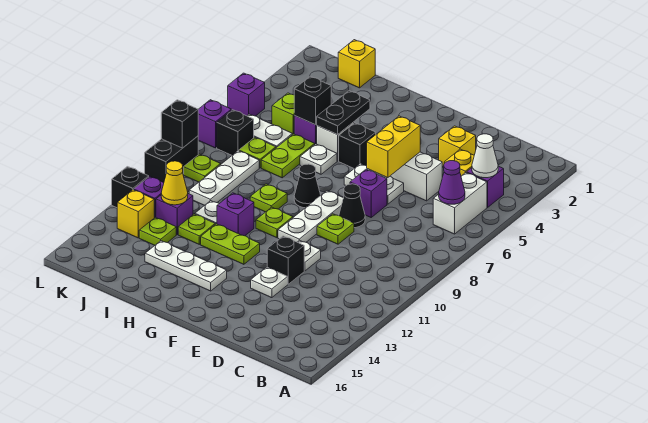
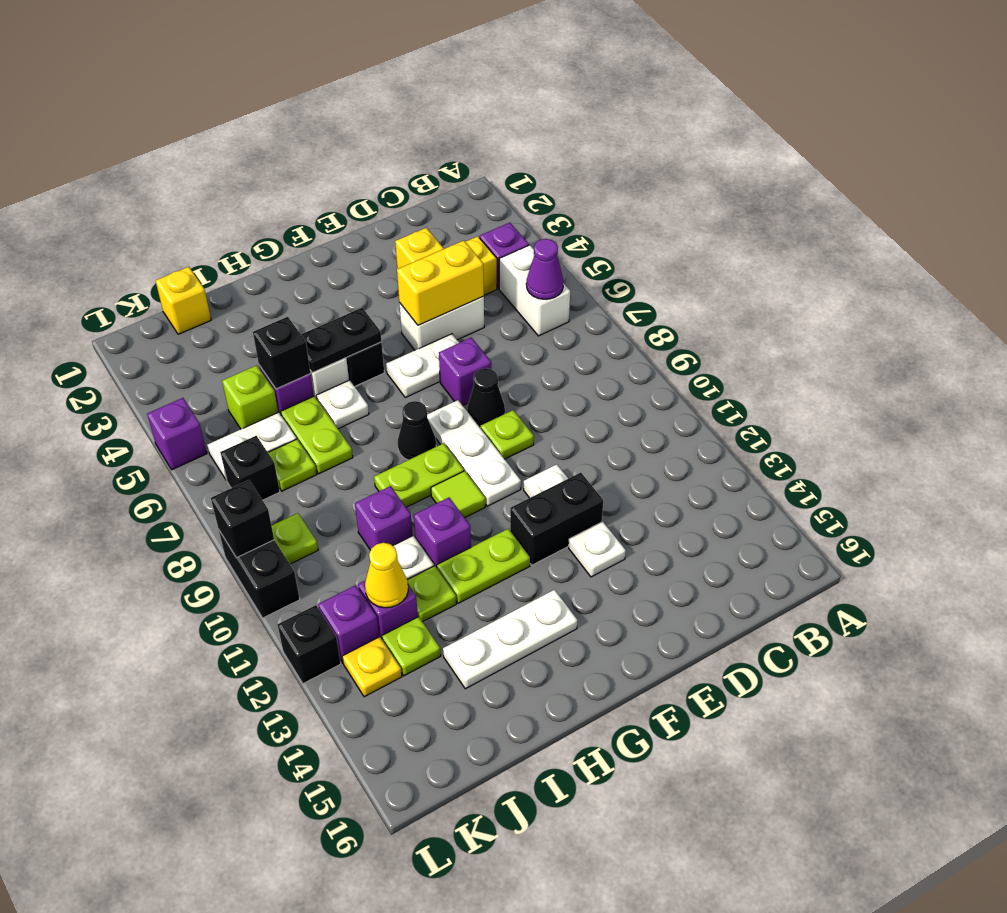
white cone B4 level 2 -> none
yellow brick E5:E6 level 2 -> yellow brick D5:E5 level 2
black brick E12 level 1 -> black brick E12:F12 level 1
lime plate G10 level 1 -> lime tile G10 level 1
black plate H4:H5 level 2 -> black plate G5:H5 level 2
lime plate H9 level 1 -> lime plate G9:H9 level 1
white plate J8:J10 level 1 -> none
yellow brick K13 level 1 -> yellow plate K13 level 1
purple brick L7 level 1 -> purple brick I10 level 1

